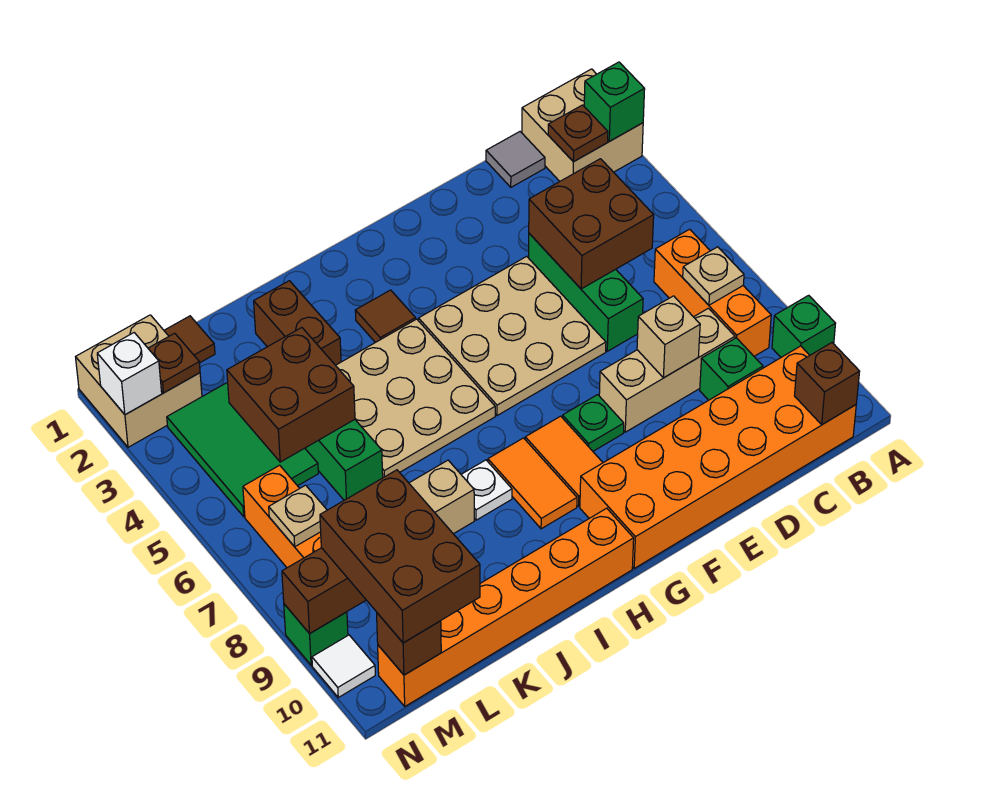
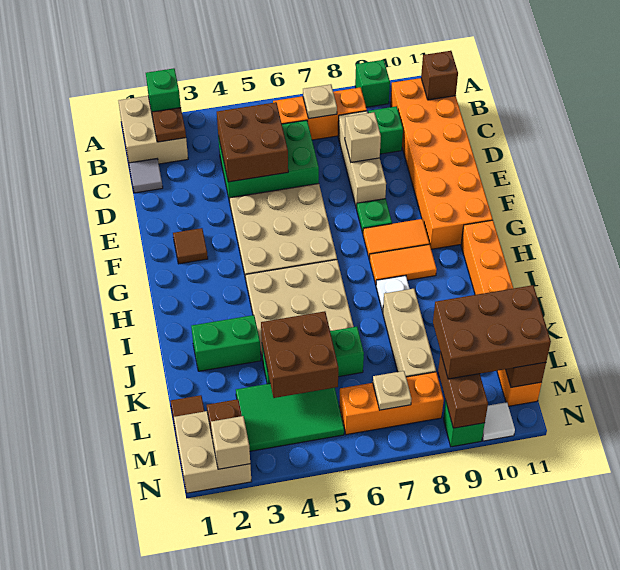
green brick D4:D6 level 1 -> green brick C4:D6 level 1
brown tile H3 level 1 -> brown tile F2 level 1
brown brick J2:J3 level 1 -> green brick J2:J3 level 1
white brick N2 level 2 -> tan brick N2 level 2

